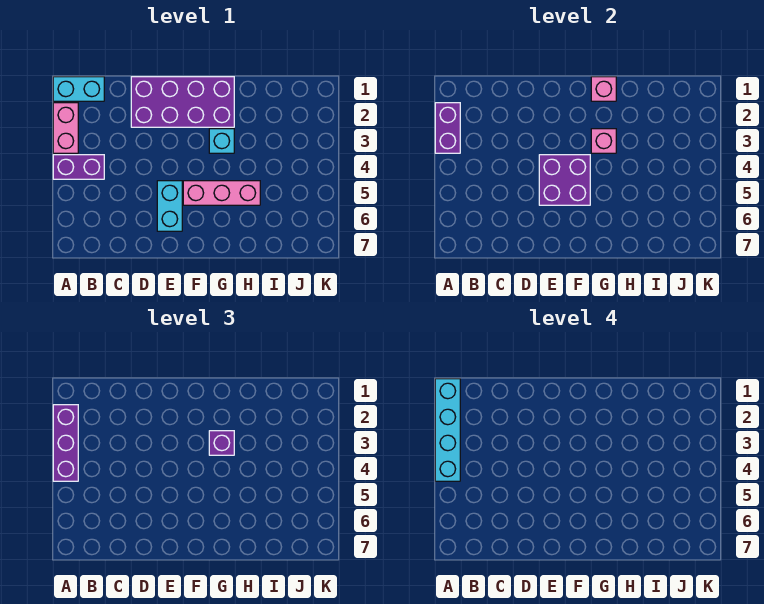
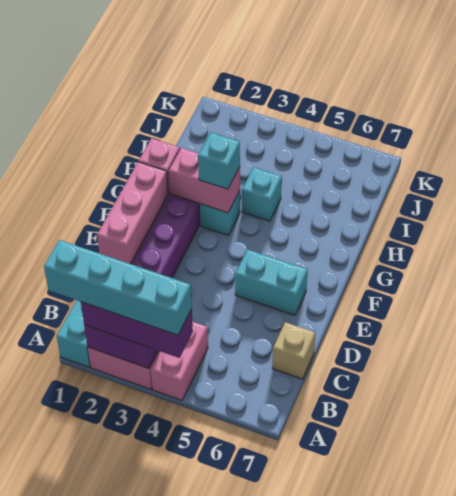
purple brick A4:B4 level 1 -> pink brick A4:B4 level 1
none -> tan brick C7 level 1
purple brick E4:F5 level 2 -> none
pink brick F5:H5 level 1 -> pink brick D1:F1 level 2
pink brick G3 level 2 -> pink brick G2:G3 level 2
purple brick G3 level 3 -> cyan brick G3 level 3
none -> cyan brick H4 level 1

